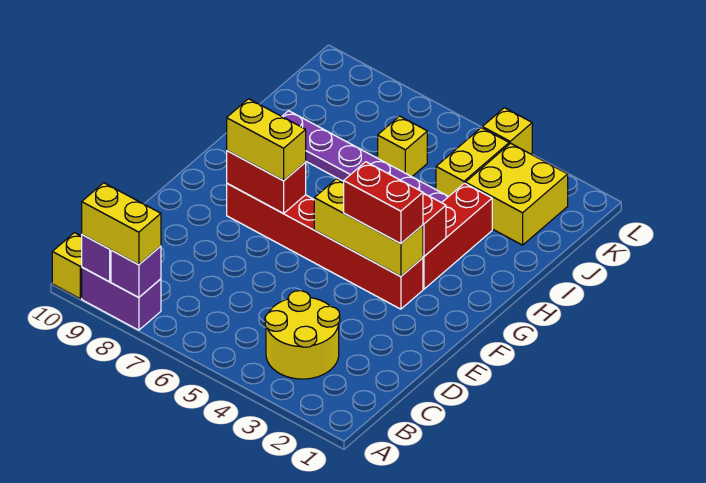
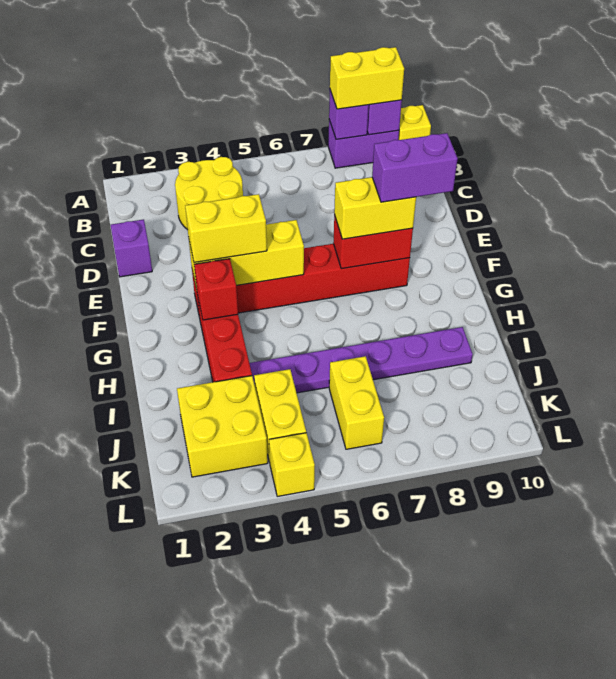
none -> purple brick D1 level 1
red brick F3:F4 level 3 -> yellow brick F3:F4 level 3
none -> purple brick F8:F9 level 4
yellow brick J6 level 1 -> yellow brick J6:K6 level 1

